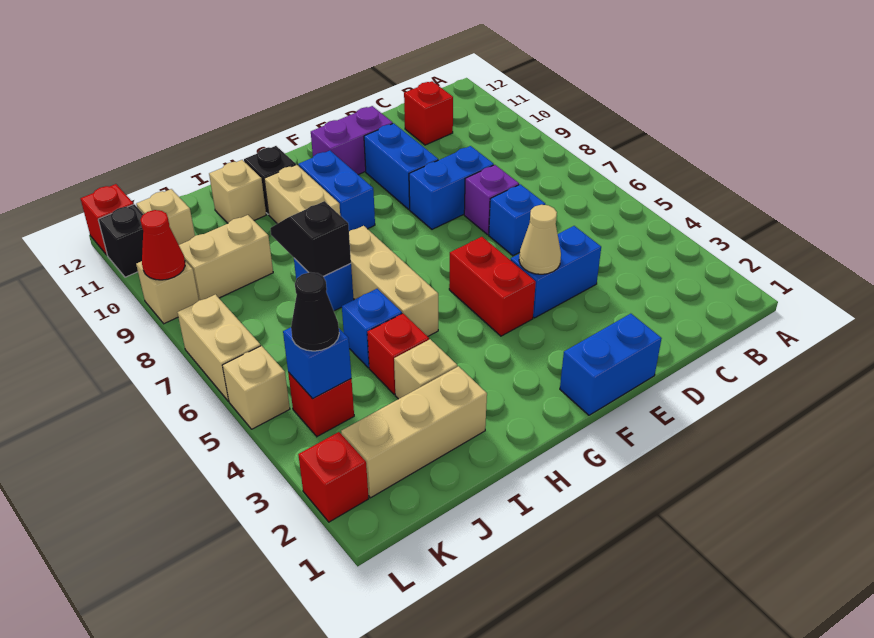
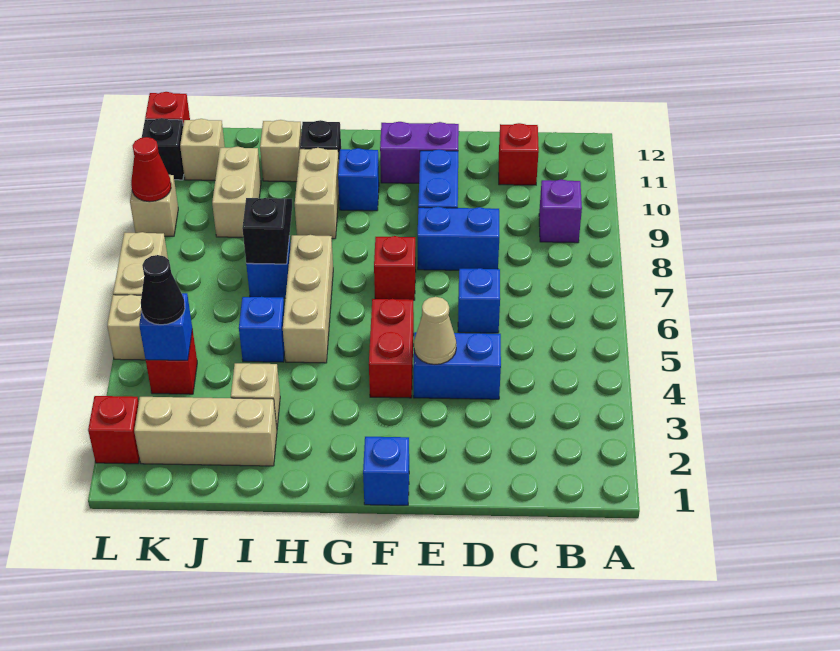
purple brick D7 level 1 -> purple brick B9 level 1
blue brick E1:F1 level 1 -> blue brick F1 level 1
blue brick G9:G10 level 1 -> blue brick G10 level 1
red brick I4 level 1 -> red brick F7 level 1
tan brick J9:K9 level 1 -> tan brick J9:J10 level 1

